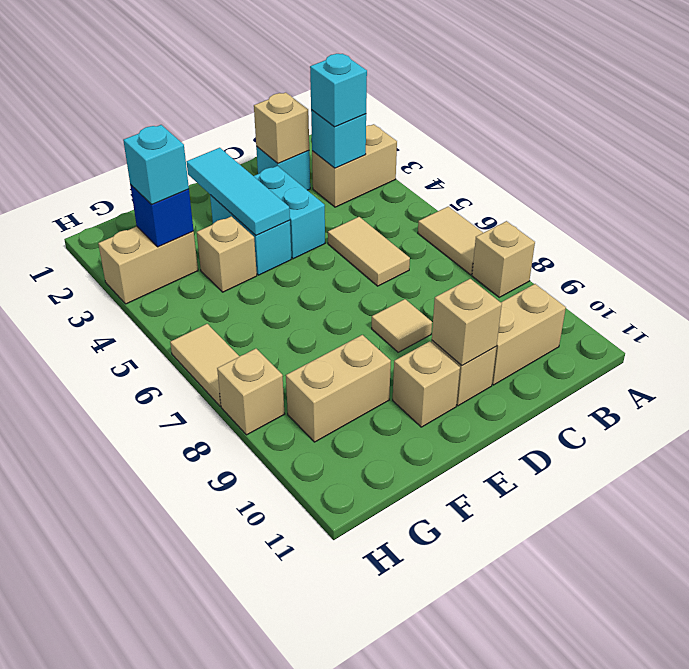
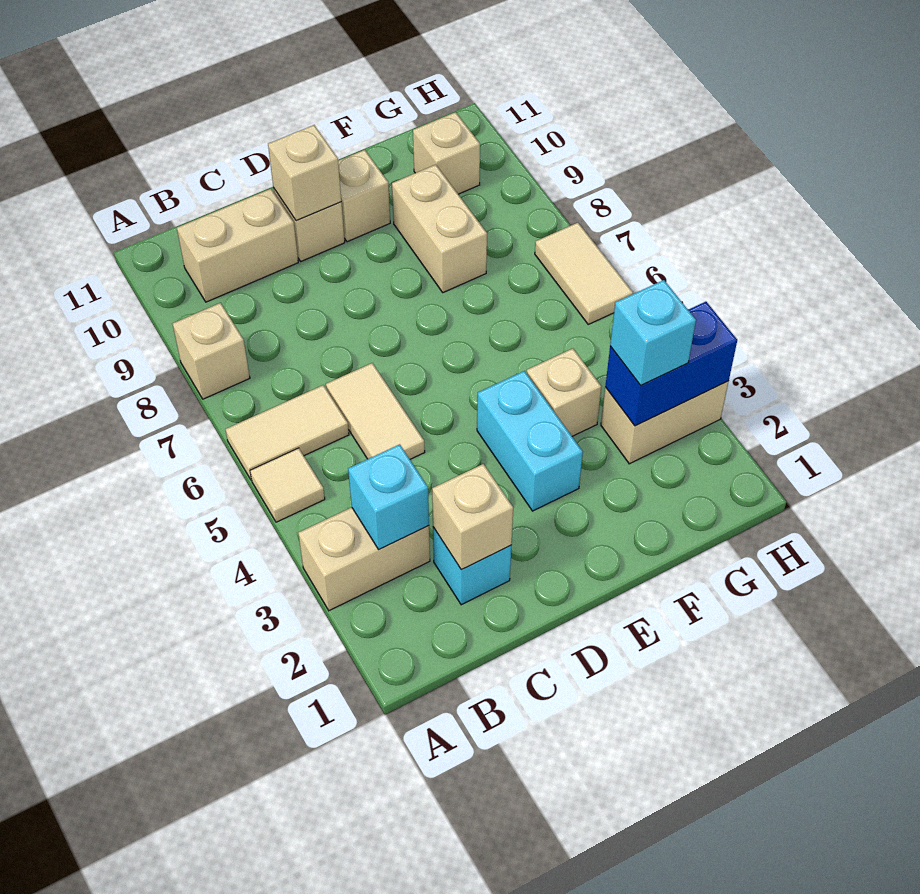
tan tile A6:A7 level 1 -> tan tile A6:B6 level 1
cyan brick B3 level 3 -> none
cyan brick D3:D4 level 1 -> none
tan tile D8 level 1 -> tan tile A5 level 1
cyan tile E2:E4 level 2 -> none
tan brick F9:G9 level 1 -> tan brick F8:F9 level 1
blue brick G3 level 2 -> blue brick G3:H3 level 2
tan brick H8 level 1 -> tan brick G10 level 1

